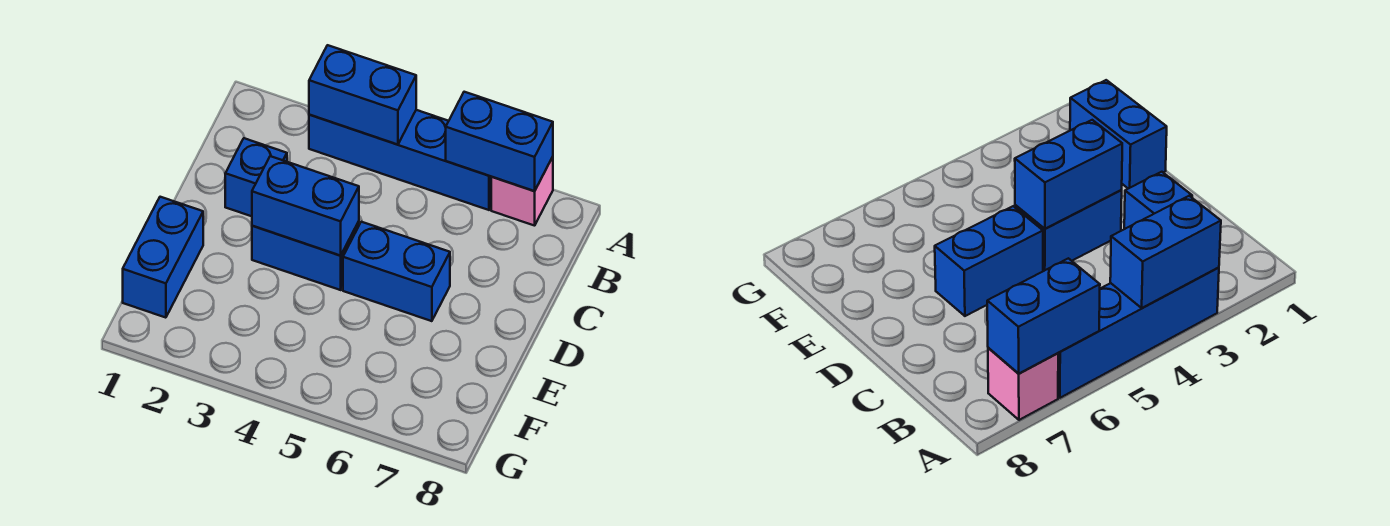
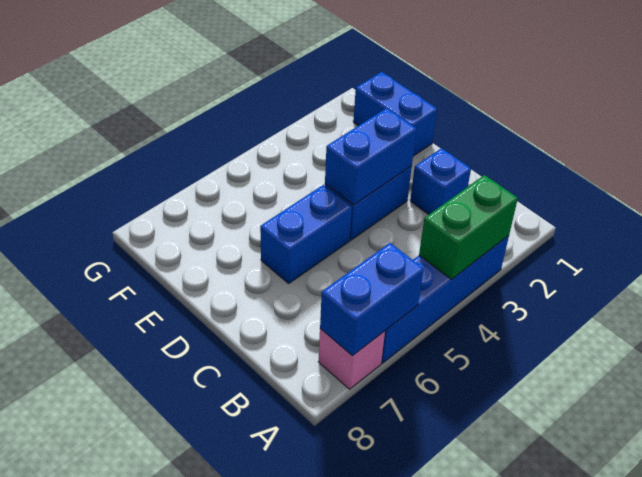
blue brick A3:A4 level 2 -> green brick A3:A4 level 2

